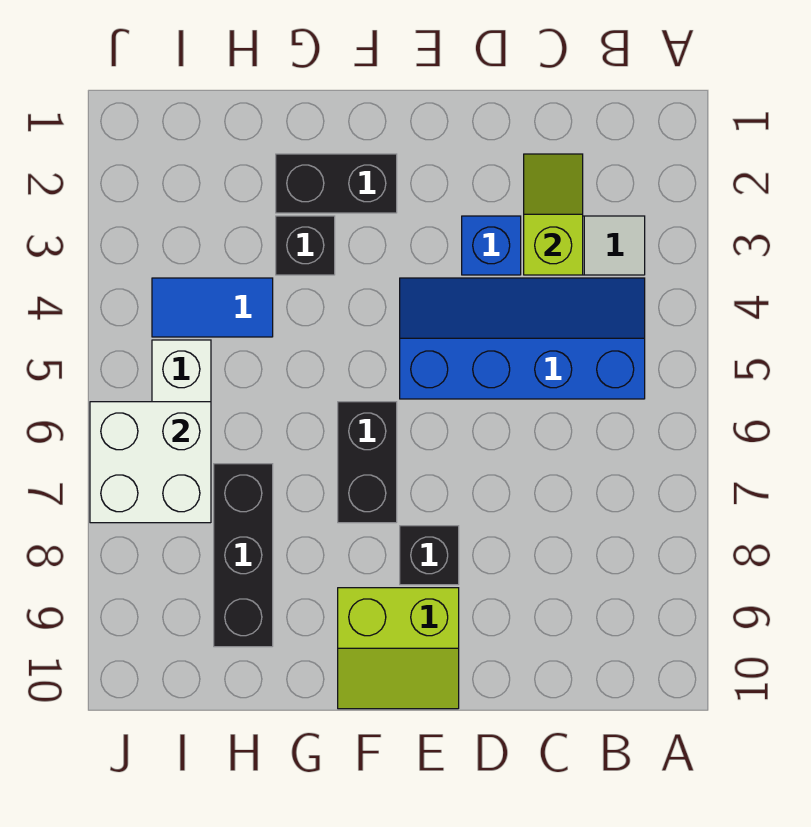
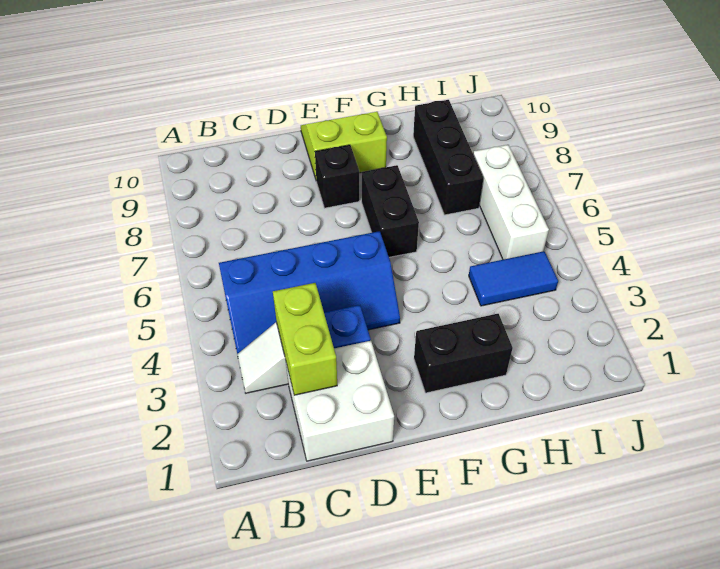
lime slope C2:C3 level 2 top 3 -> lime brick C2:C3 level 2
black brick G3 level 1 -> none
white brick I6:J7 level 2 -> white brick C1:D2 level 1

